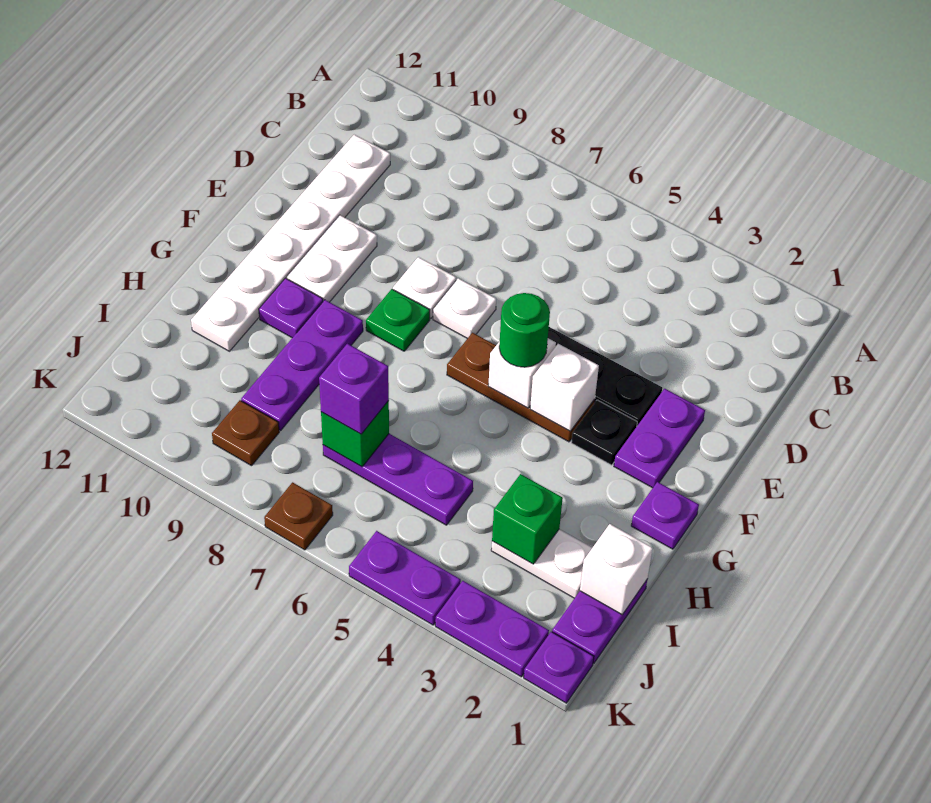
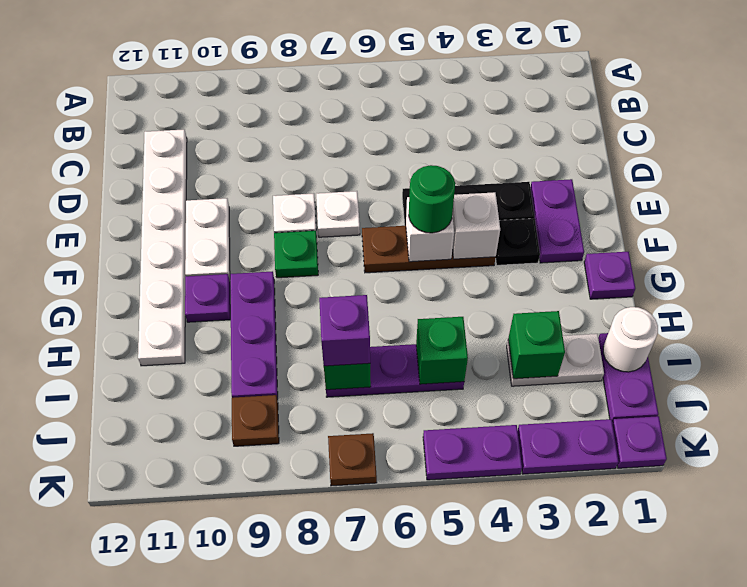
white brick I1 level 2 -> white round brick I1 level 2
none -> green brick I5 level 2

